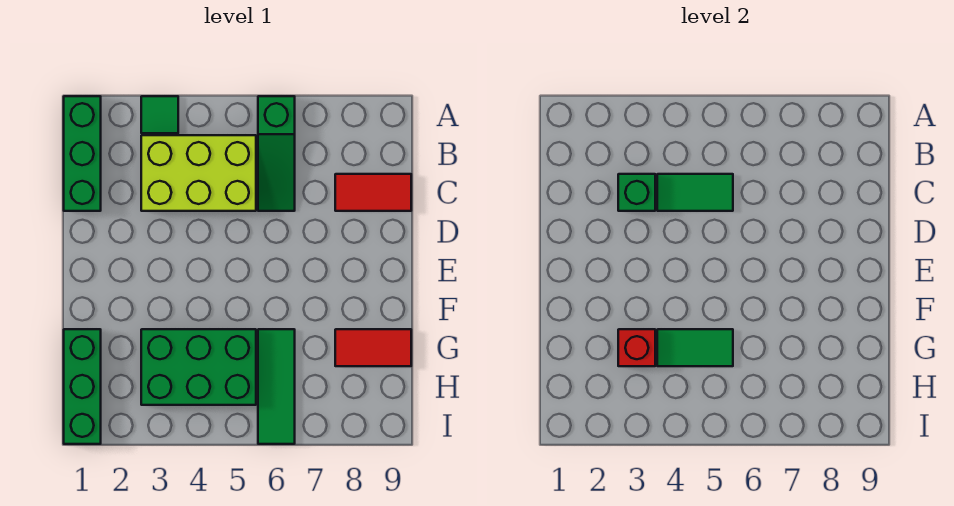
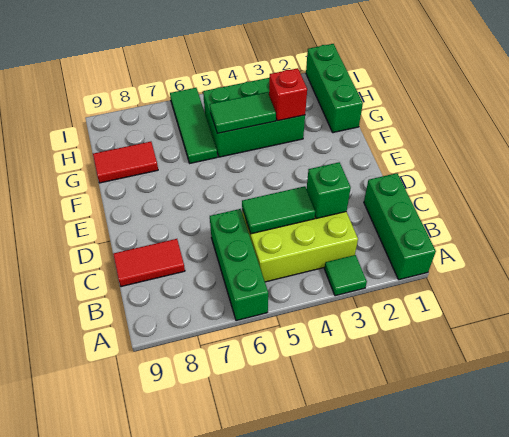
green slope A6:C6 level 1 top A -> green brick A6:C6 level 1

